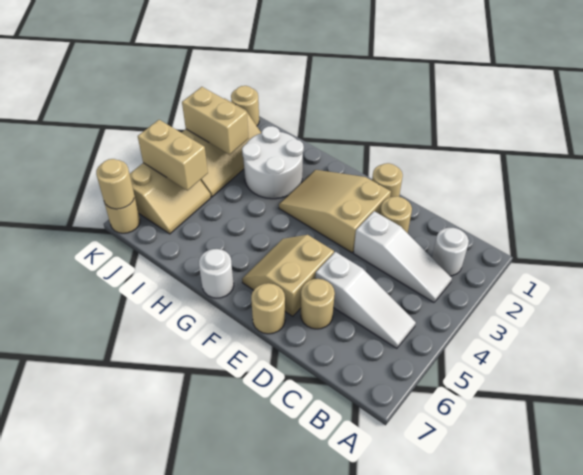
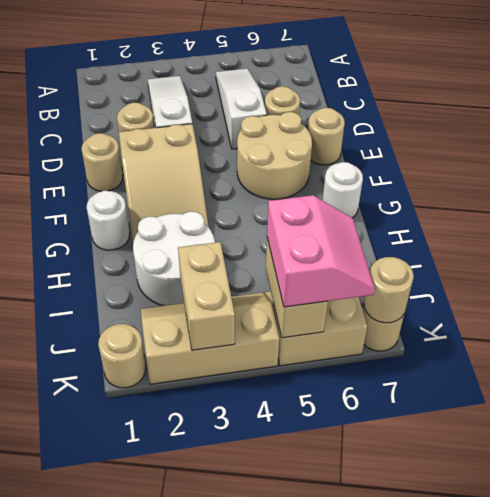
white round brick B2 level 1 -> white round brick G1 level 1
tan slope E5:F6 level 1 top E -> tan round brick E5:F6 level 1
none -> pink slope J5:K6 level 3 top 5

